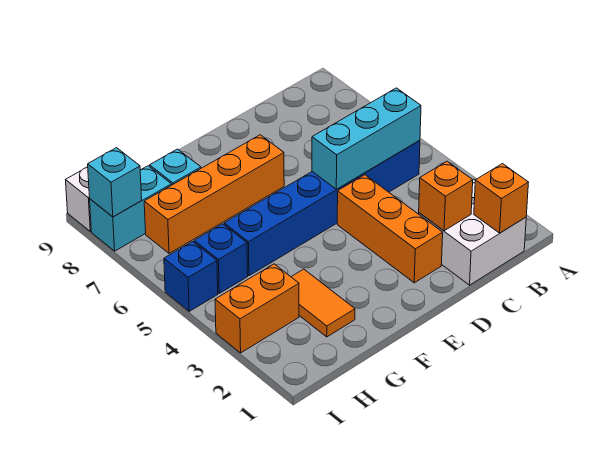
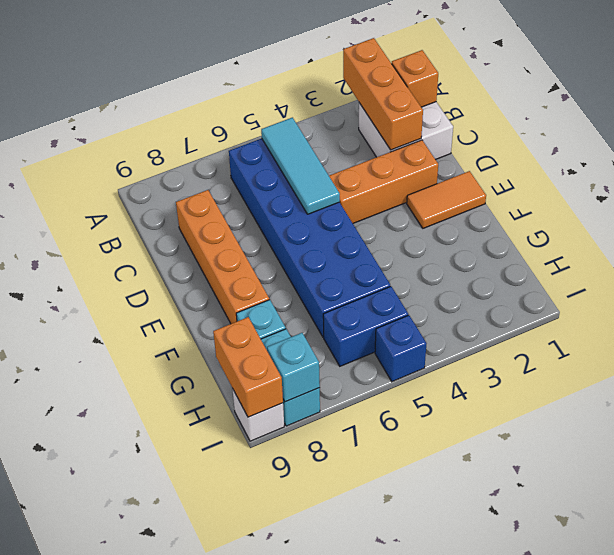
blue brick B5:G5 level 1 -> blue brick B5:G6 level 1
cyan brick B5:D5 level 2 -> cyan tile B5:D5 level 2
orange brick C2 level 2 -> orange brick A2:C2 level 2
orange brick E7:H7 level 1 -> orange brick C8:F8 level 1
orange tile G2:G3 level 1 -> orange tile E1:E2 level 1
orange brick H3:I3 level 1 -> orange brick H9:I9 level 2
blue brick H5 level 1 -> blue brick H5:H6 level 1

